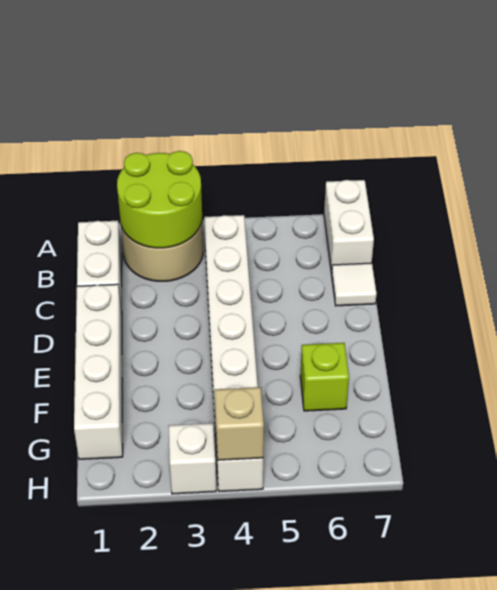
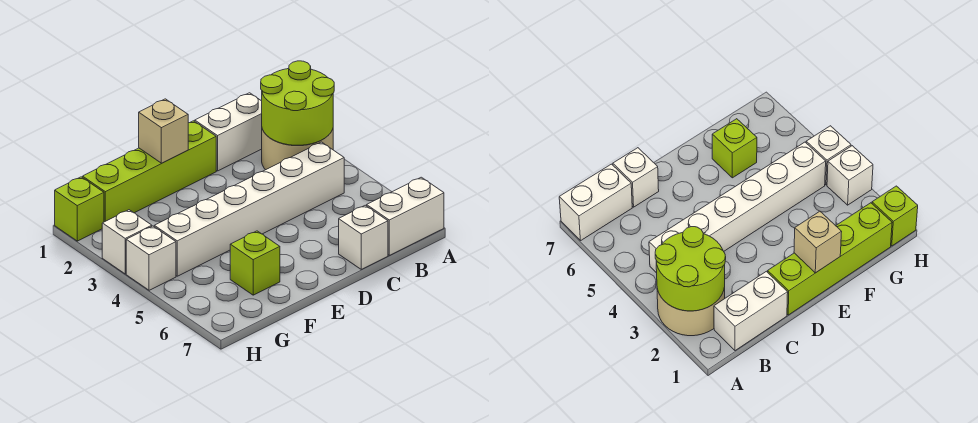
white tile C7 level 1 -> white brick C7 level 1
white brick D1:G1 level 1 -> lime brick D1:G1 level 1
none -> lime brick H1 level 1
tan brick H4 level 2 -> tan brick E1 level 2

